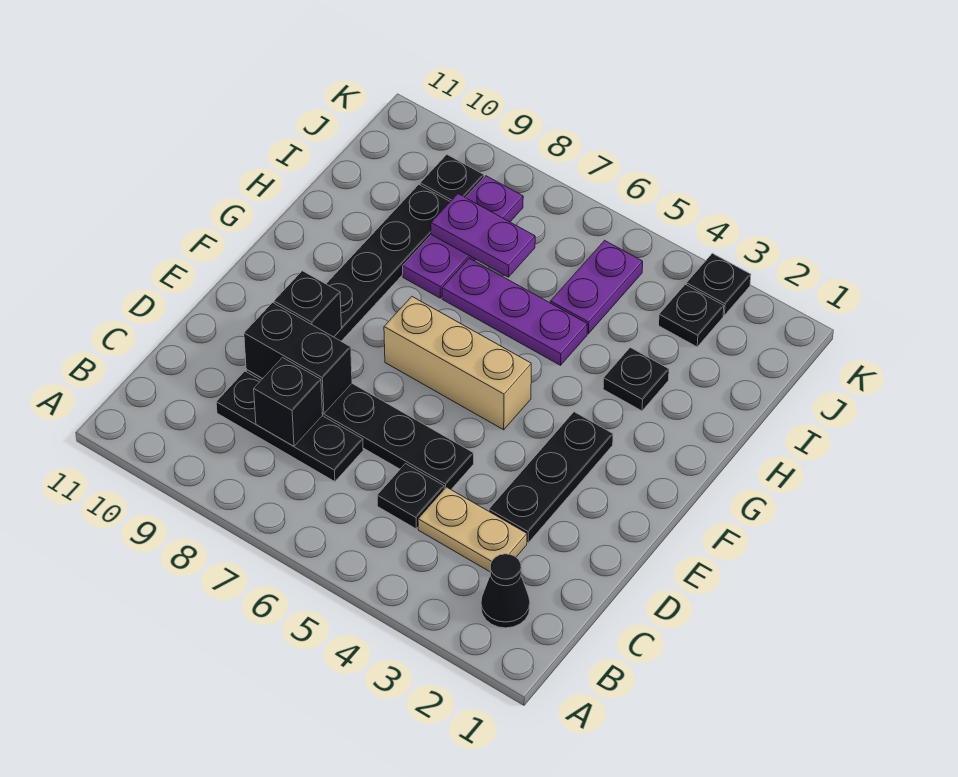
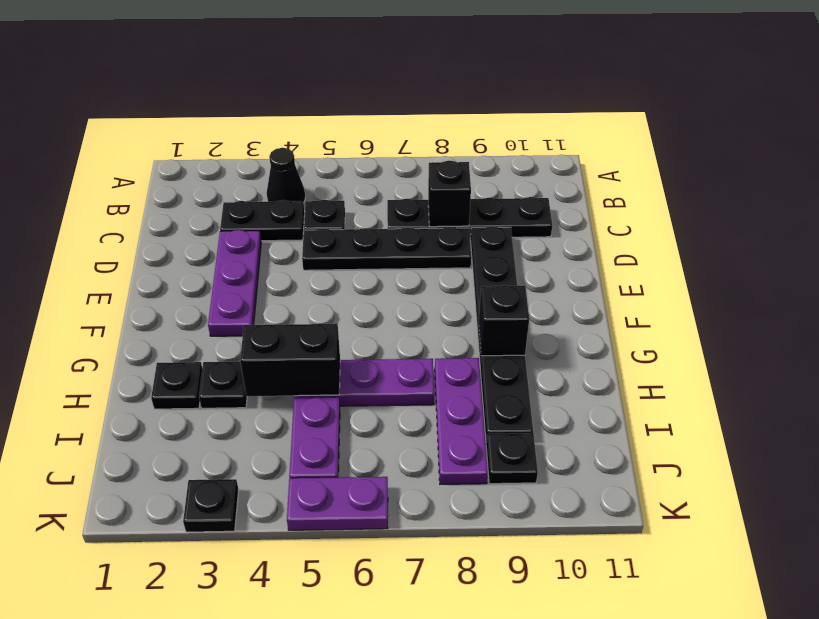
black cone B2 level 1 -> black cone B4 level 1
tan plate C3:C4 level 1 -> black plate C3:C4 level 1
black plate C7:C9 level 1 -> black plate C7:C10 level 1
black plate D3:F3 level 1 -> purple plate D3:F3 level 1
black brick D8:D9 level 2 -> black brick H4:H5 level 2
black brick E9 level 2 -> black brick G9 level 2
tan brick F5:F7 level 1 -> none
purple plate I7:I8 level 2 -> purple plate K5:K6 level 1
black plate J3 level 1 -> black plate H2 level 1

